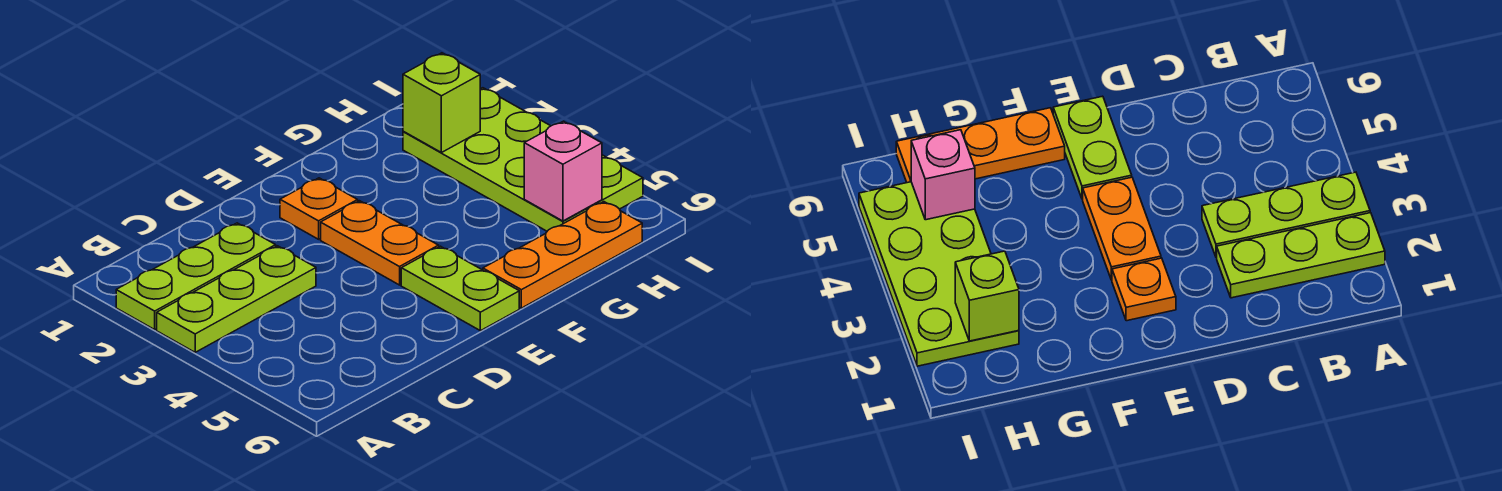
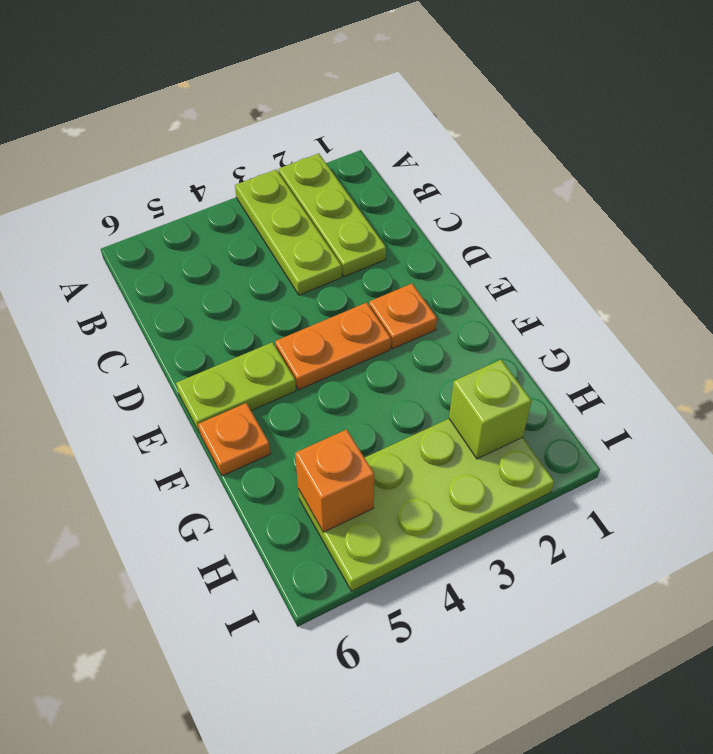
orange plate F6:H6 level 1 -> orange plate F6 level 1
pink brick H5 level 2 -> orange brick H5 level 2

